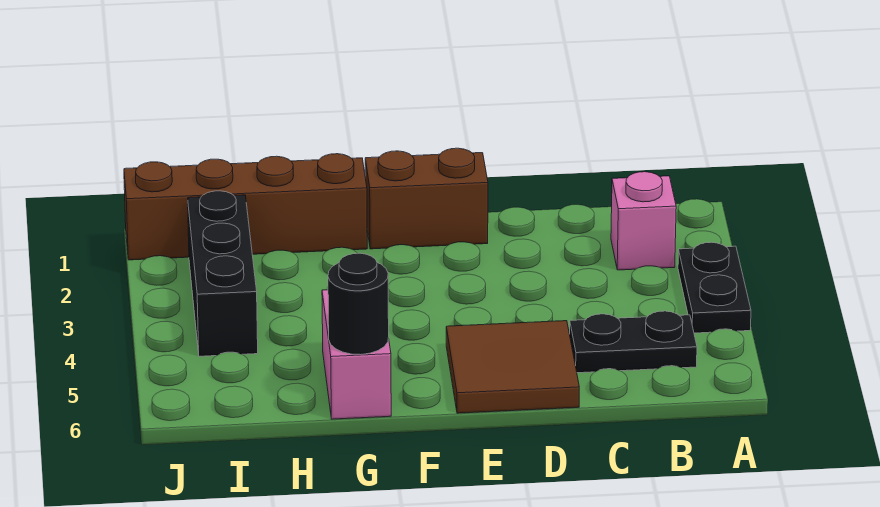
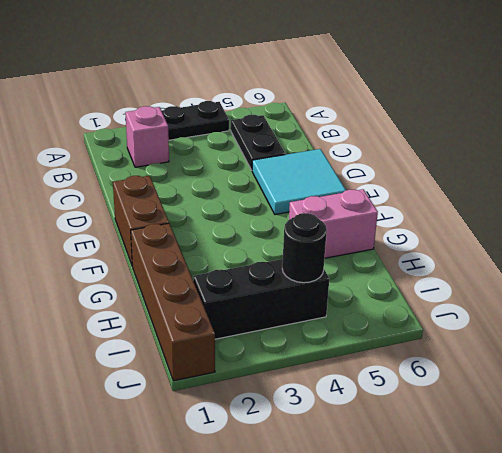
brown tile D5:E6 level 1 -> cyan tile D5:E6 level 1
black round brick G6 level 2 -> black round brick I4 level 2

